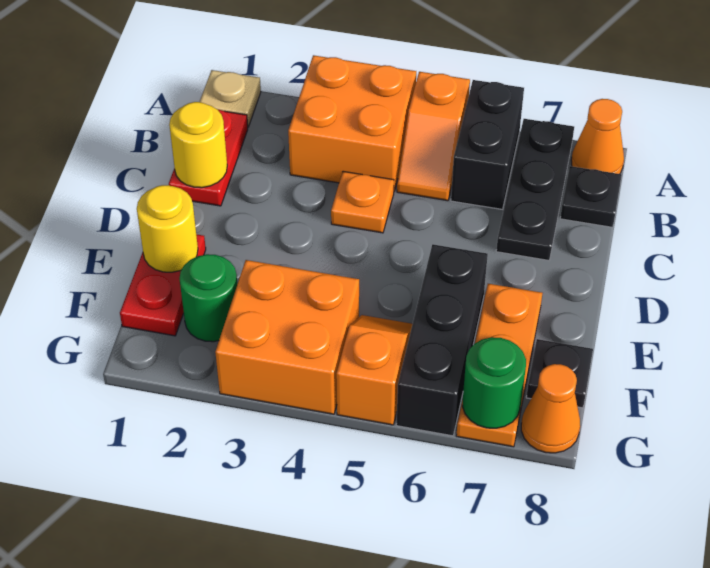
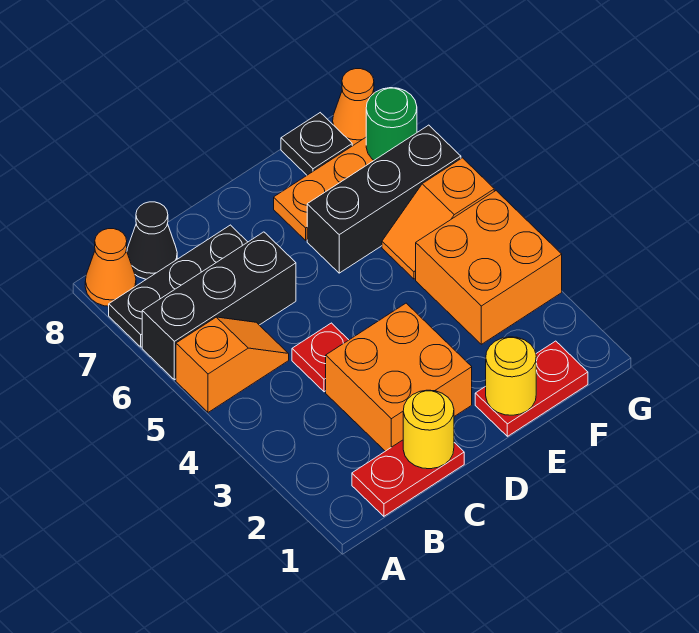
tan plate A1 level 1 -> none
orange brick A3:B4 level 1 -> orange brick C2:D3 level 1
black brick A6:B6 level 1 -> black brick A6:C6 level 1
black plate B8 level 1 -> black cone B8 level 1
orange plate C4 level 1 -> red plate C4 level 1
green round brick F2 level 1 -> none

